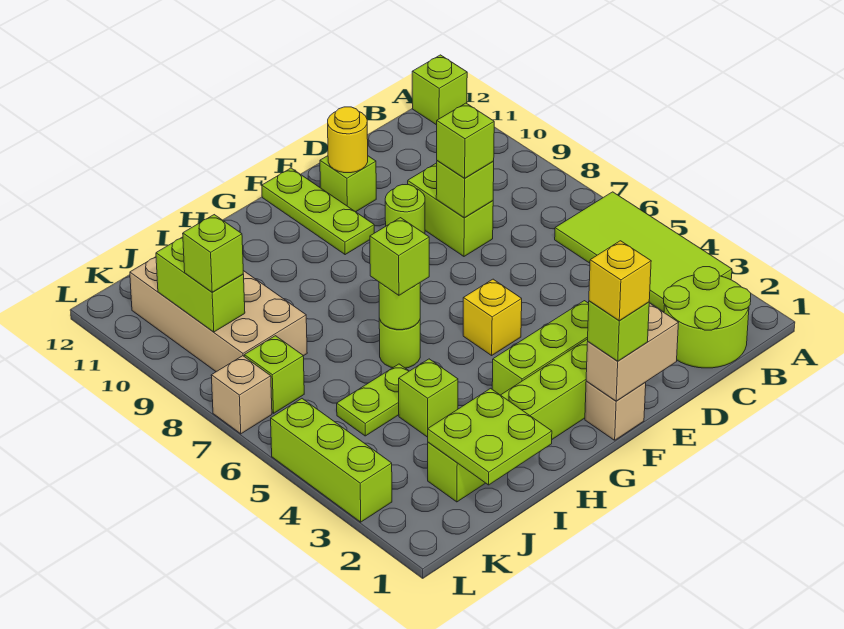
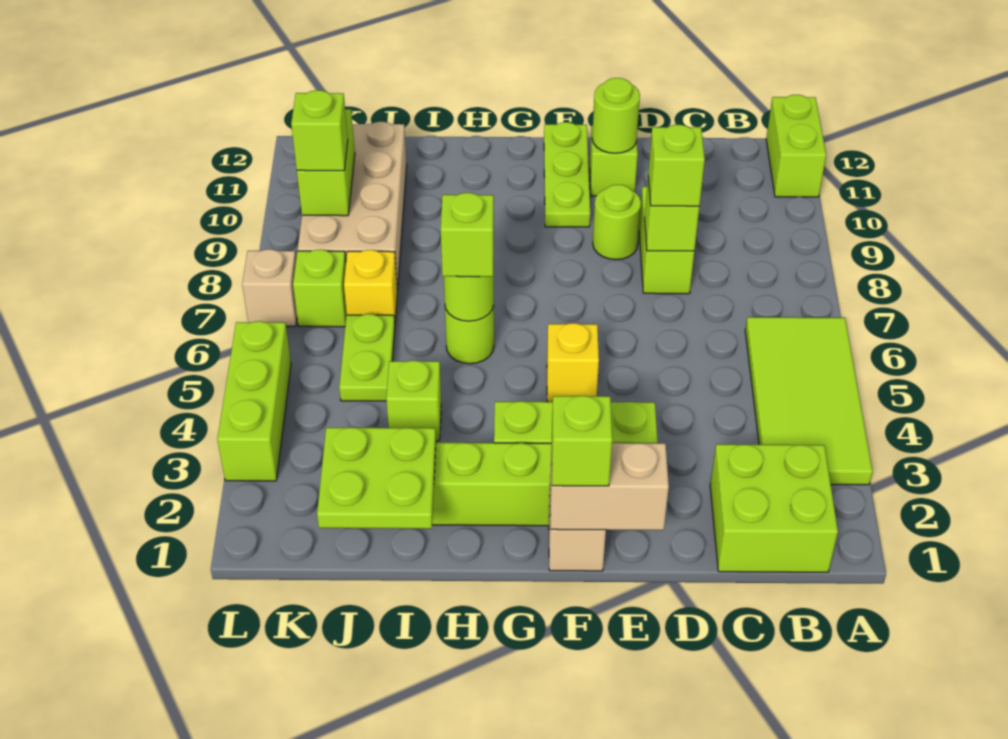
lime brick A12 level 1 -> lime brick A11:A12 level 1
lime round brick B1:C2 level 1 -> lime brick B1:C2 level 1
yellow round brick E11 level 2 -> lime round brick E11 level 2
yellow brick F1 level 4 -> yellow brick J7 level 1
lime plate I5:J5 level 1 -> lime plate J5:J6 level 1

